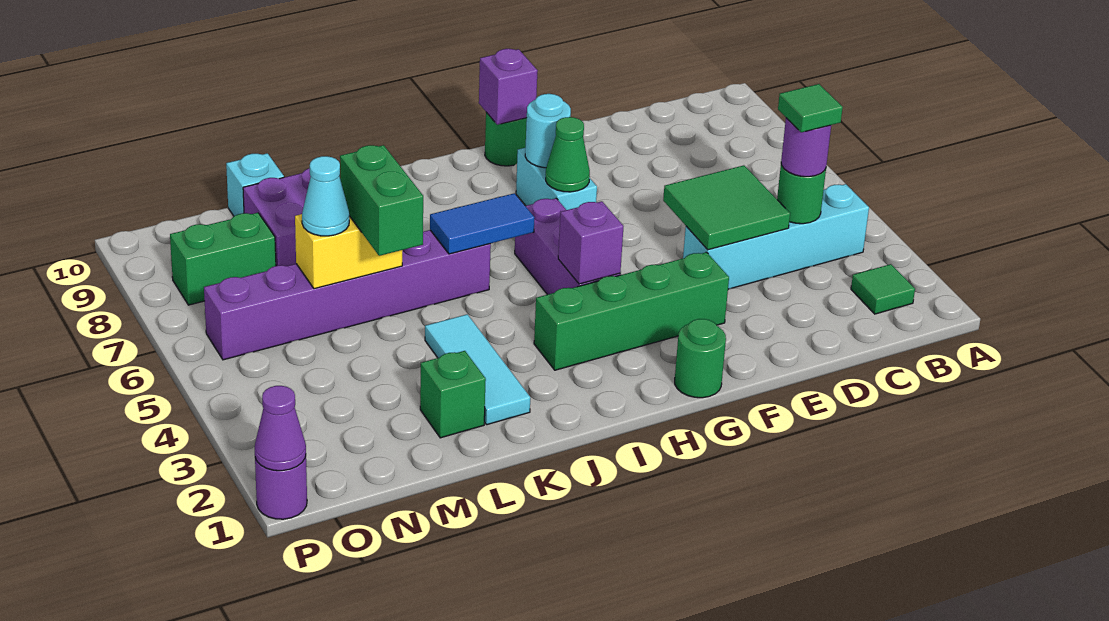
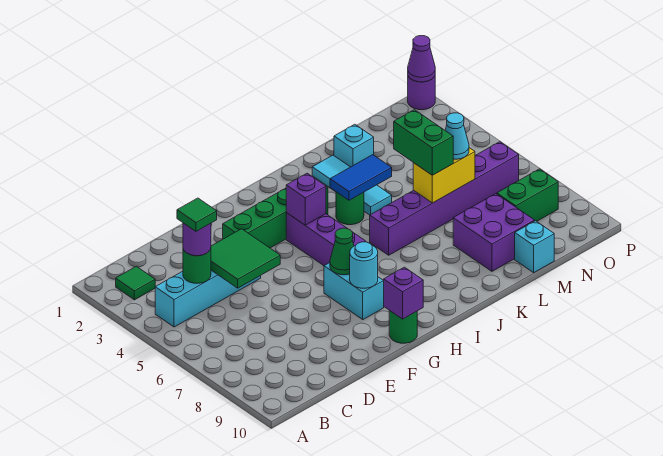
green round brick G1 level 1 -> green round brick J4 level 1
blue tile I6:J6 level 2 -> blue tile J4:K4 level 2
green brick L2 level 1 -> cyan brick L2 level 1

